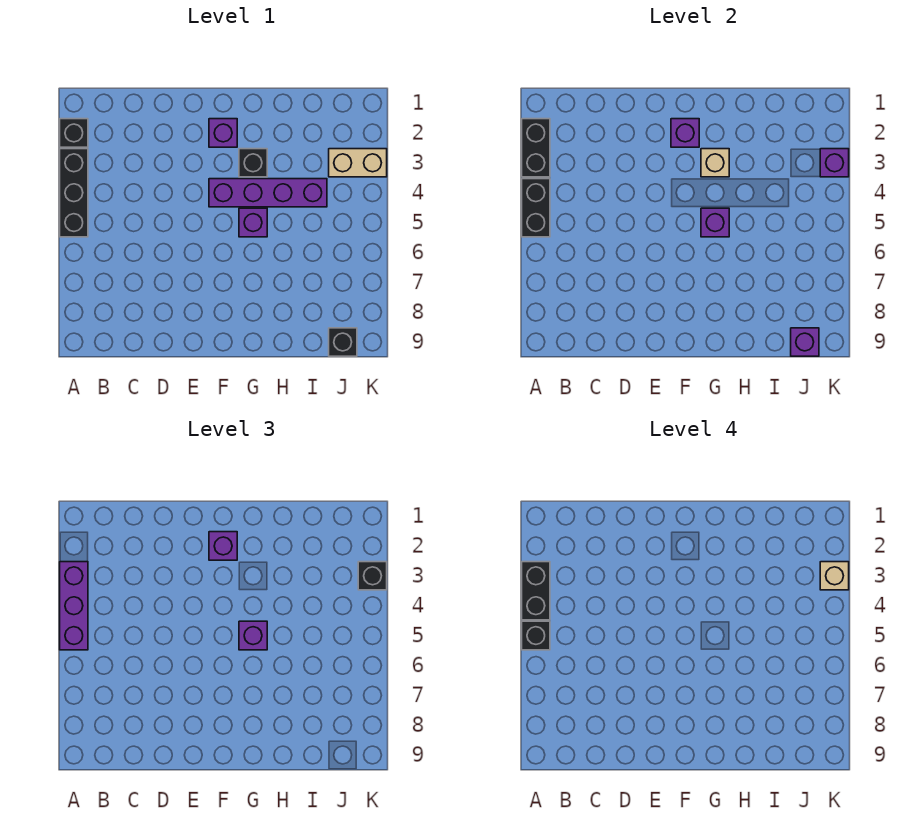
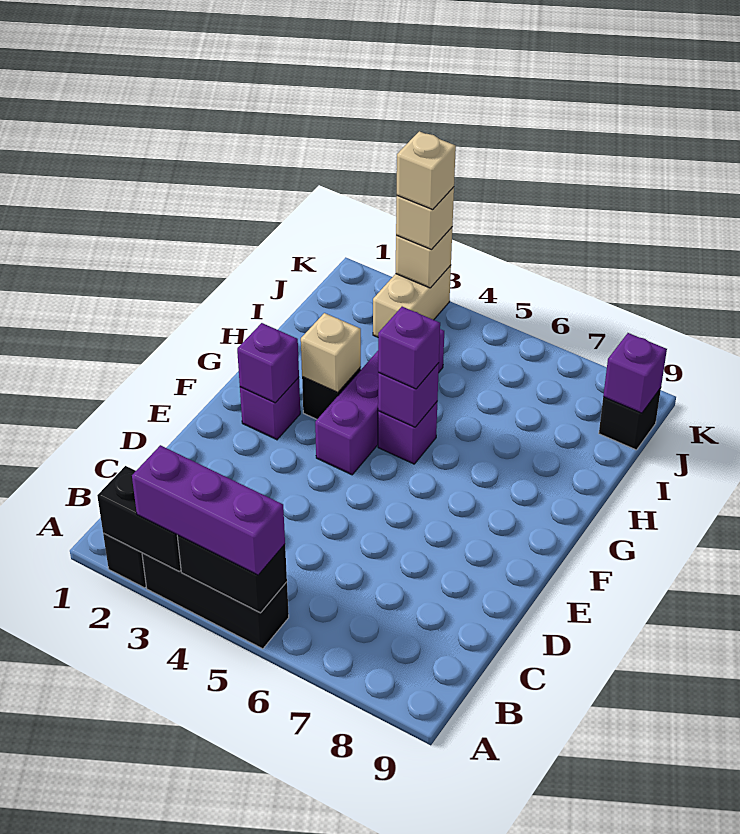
black brick A3:A4 level 4 -> none
black brick A5 level 4 -> none
purple brick F2 level 3 -> none
purple brick K3 level 2 -> tan brick K3 level 2
black brick K3 level 3 -> tan brick K3 level 3

